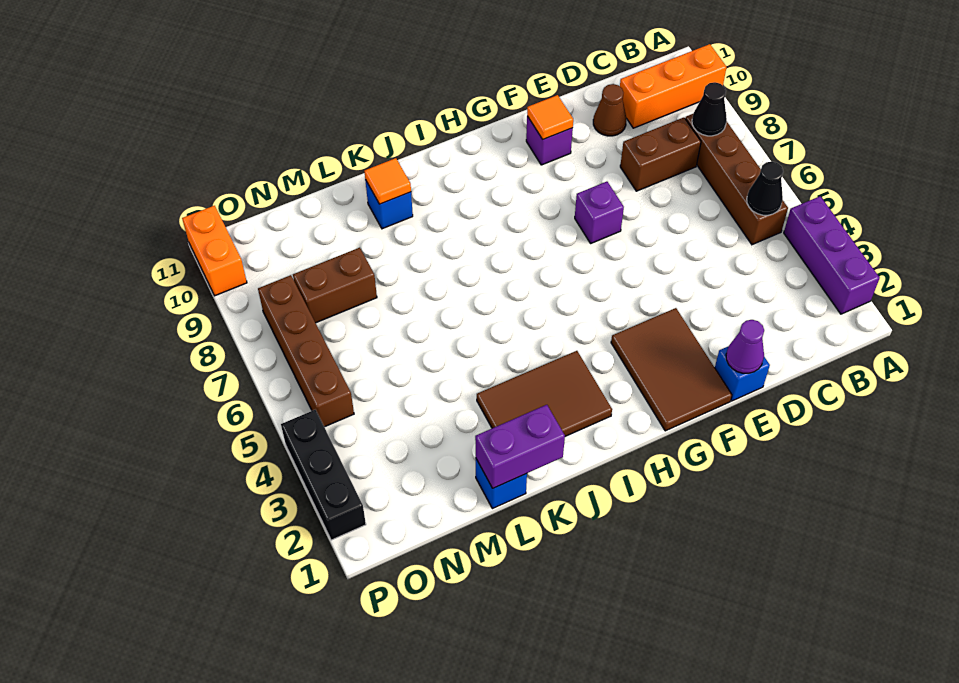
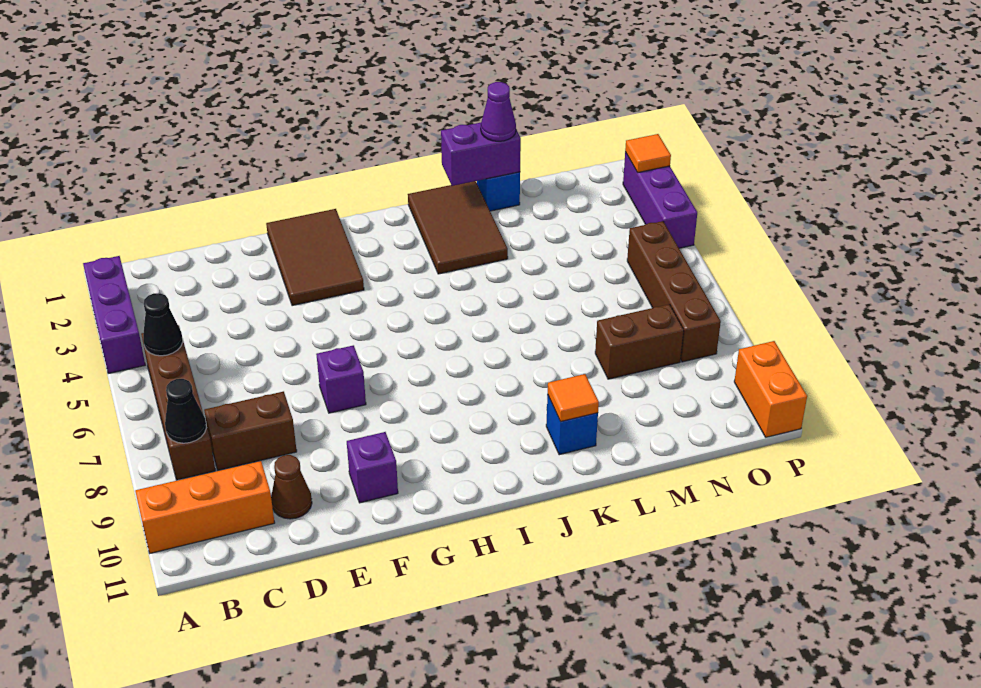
blue brick E1 level 1 -> none
purple cone E1 level 2 -> purple cone L1 level 3
orange tile F10 level 2 -> orange tile P2 level 2
brown tile I2:K3 level 1 -> brown tile J1:K3 level 1
black brick P2:P4 level 1 -> purple brick P2:P4 level 1

